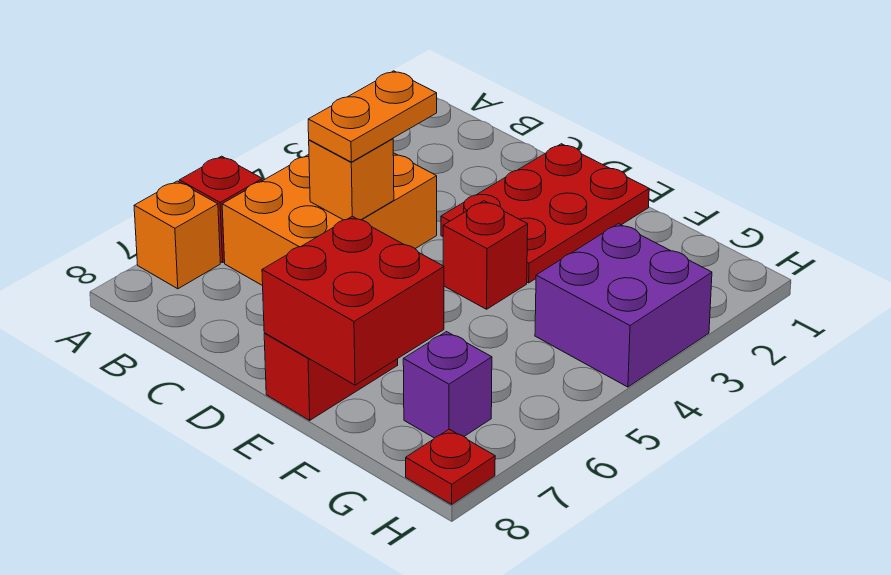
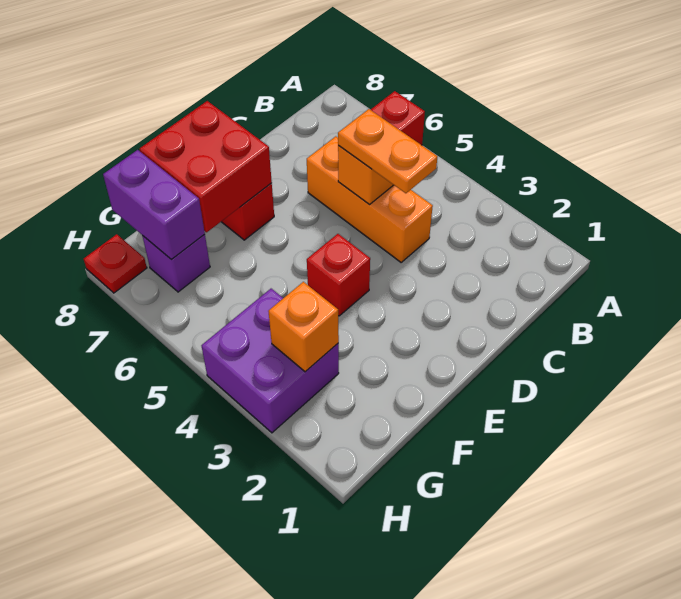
orange brick A7 level 1 -> orange brick G3 level 2
orange brick B4:C6 level 1 -> orange brick C4:C6 level 1
red plate D1:E3 level 1 -> none
none -> purple brick G7:G8 level 2

